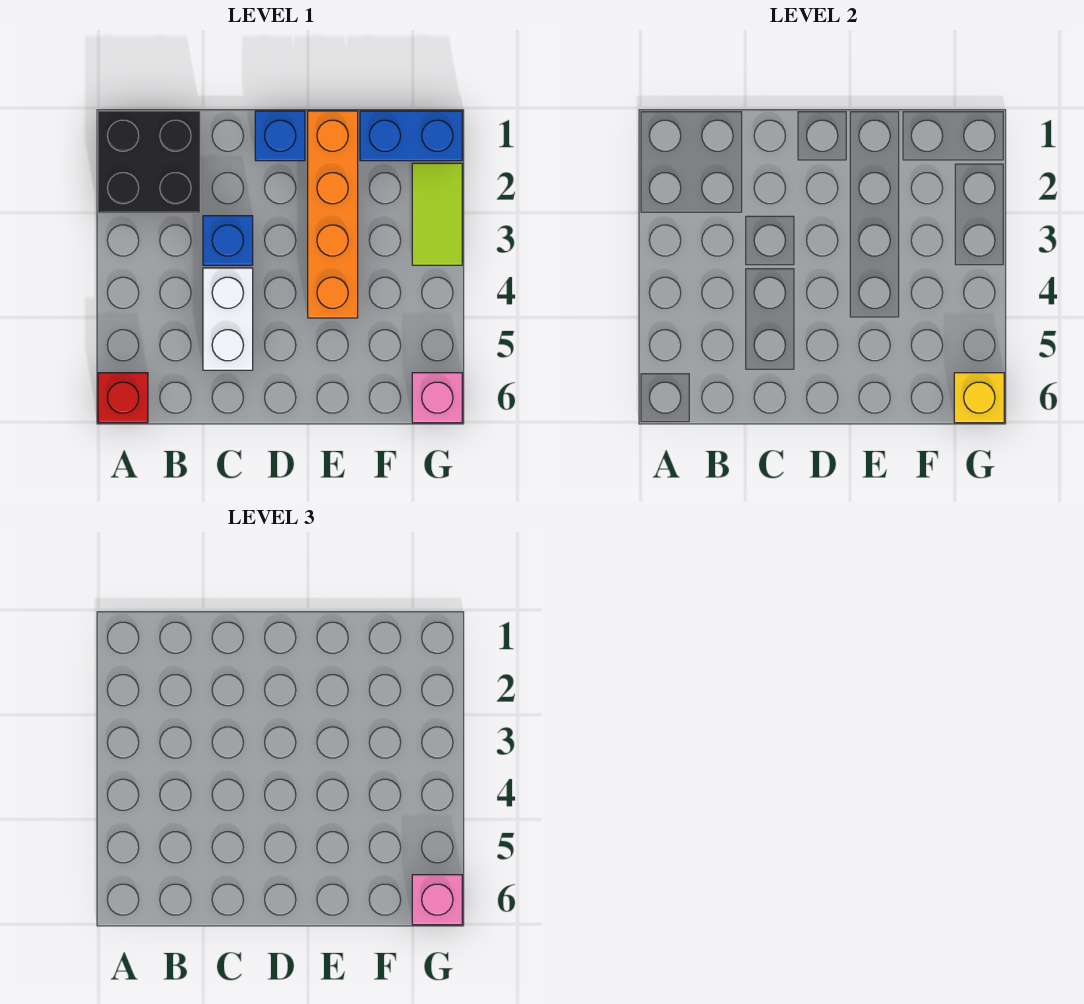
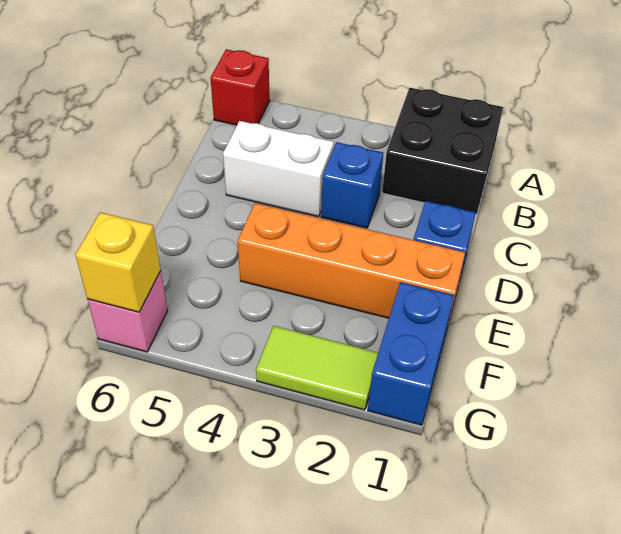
pink brick G6 level 3 -> none

